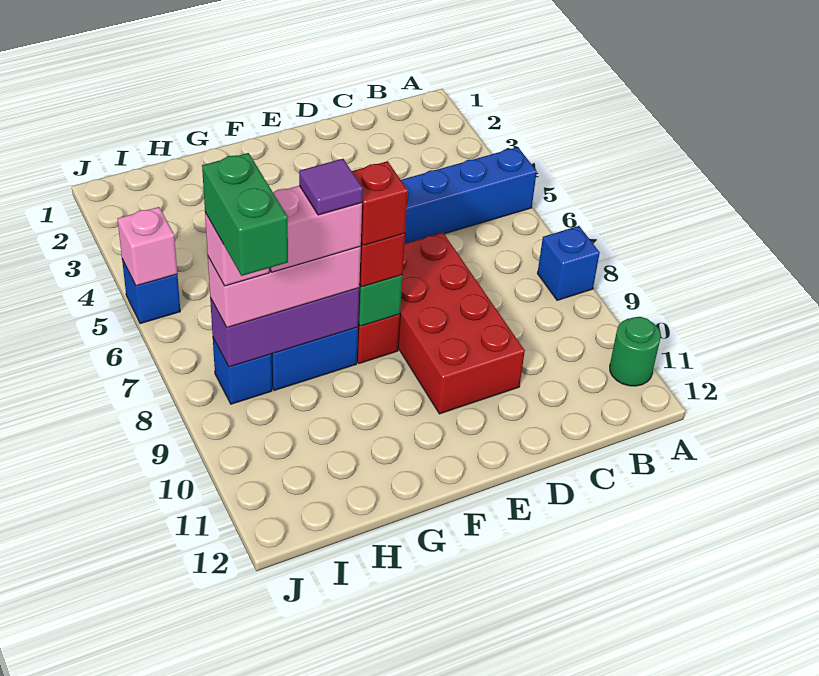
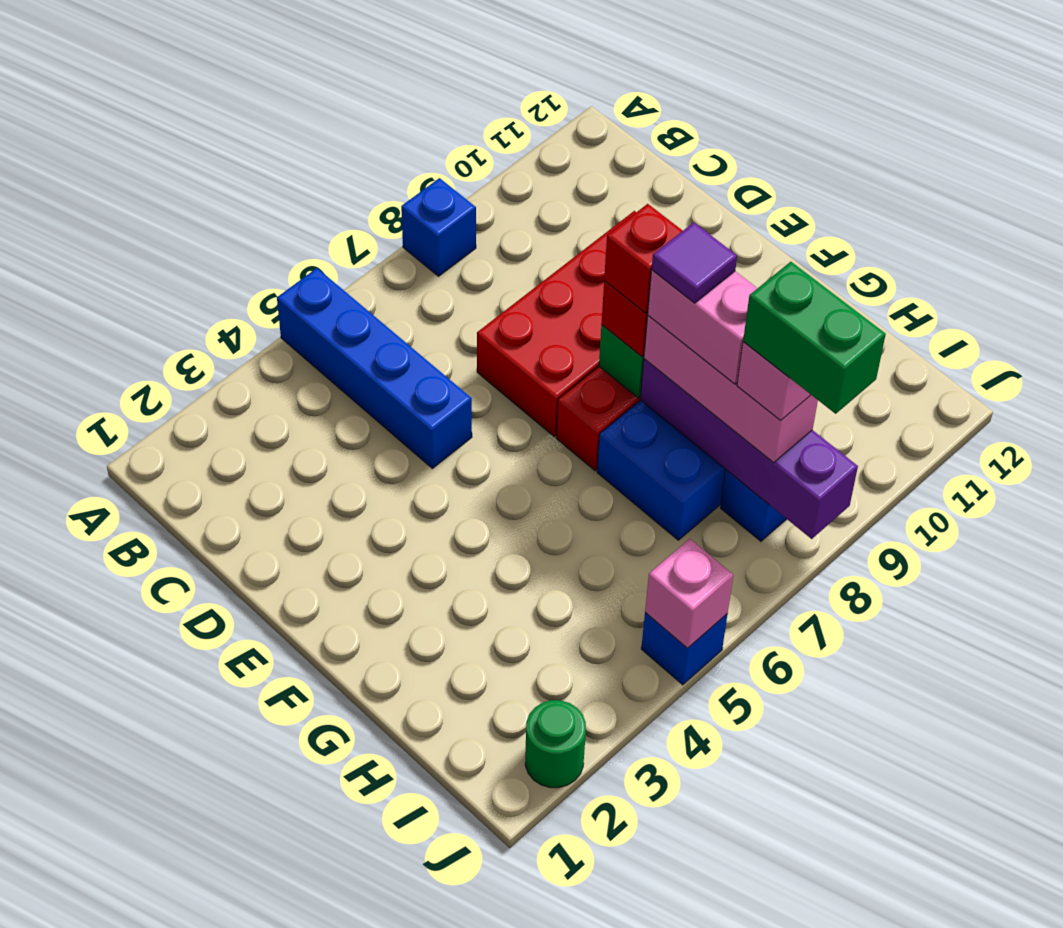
green round brick A11 level 1 -> green round brick J2 level 1
purple brick G8:I8 level 2 -> purple brick G8:J8 level 2
green brick I8:I9 level 5 -> green brick I8:J8 level 5

